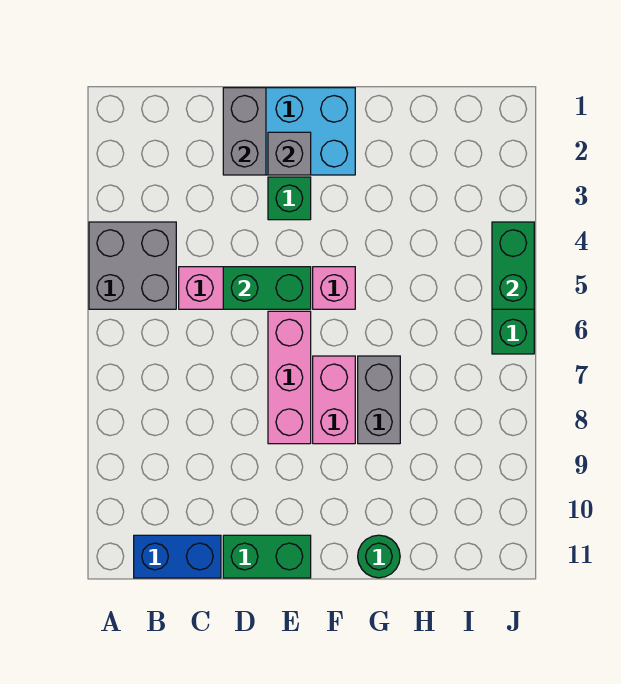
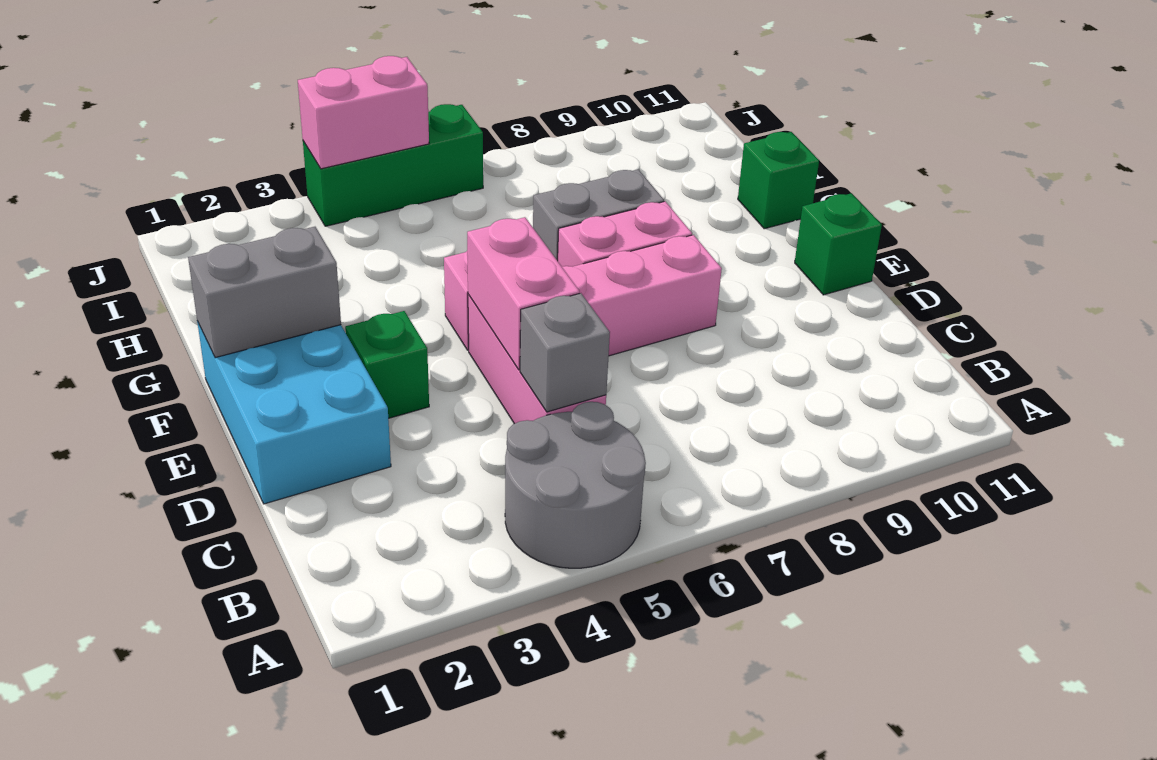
grey brick A4:B5 level 1 -> grey round brick A4:B5 level 1
blue brick B11:C11 level 1 -> none
grey brick D1:D2 level 2 -> grey brick F1:F2 level 2
green brick D5:E5 level 2 -> pink brick D5:E5 level 2
green brick D11:E11 level 1 -> green brick E11 level 1
grey brick E2 level 2 -> grey brick C5 level 2
green round brick G11 level 1 -> green brick G11 level 1
green brick J4:J5 level 2 -> pink brick J4:J5 level 2

